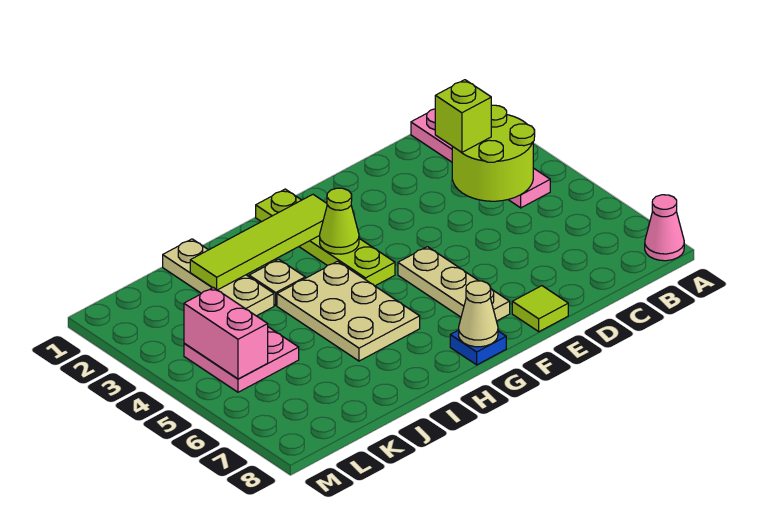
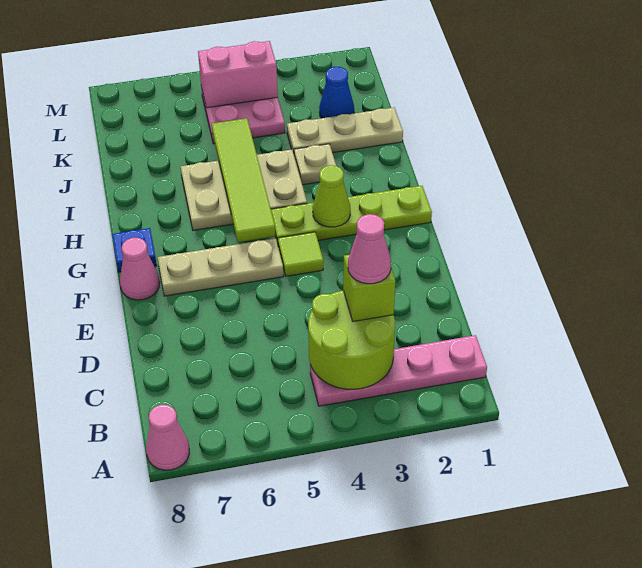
none -> pink cone C3 level 4
lime tile E8 level 1 -> lime tile F4 level 1
none -> pink cone F8 level 1
lime tile G2:J2 level 2 -> lime tile G5:J5 level 2
tan cone G8 level 2 -> none
none -> blue cone K2 level 1

